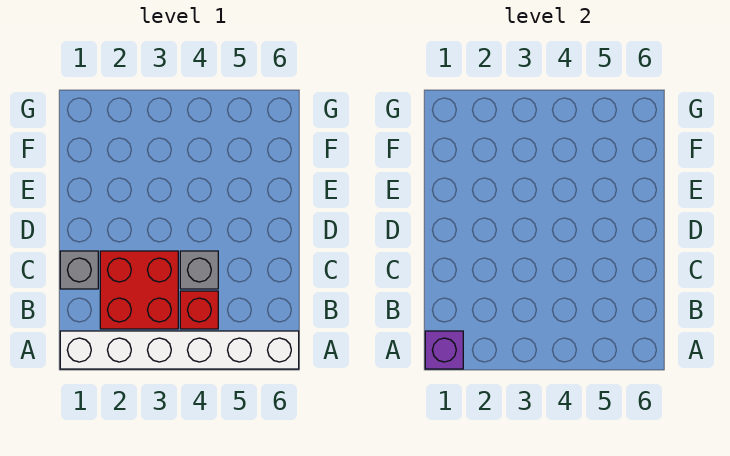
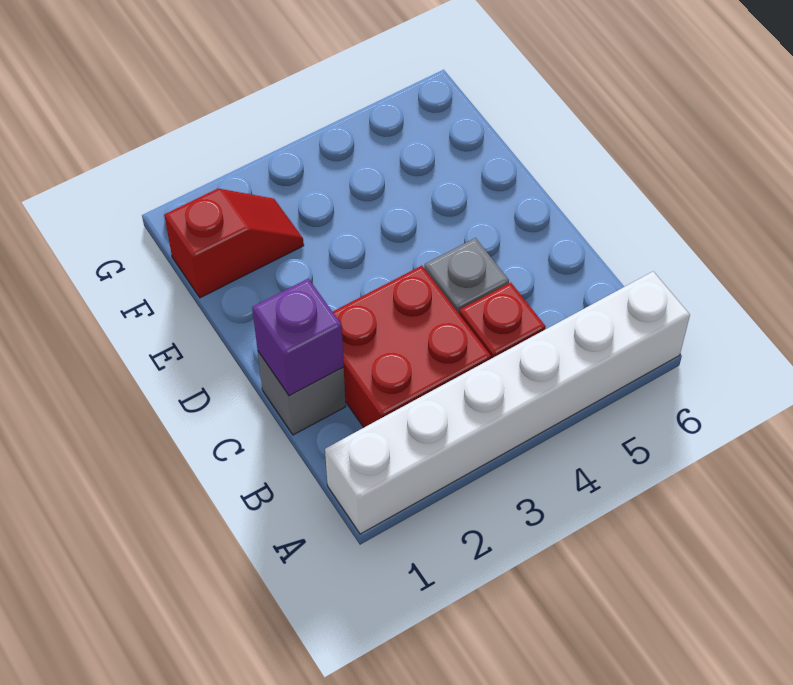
purple brick A1 level 2 -> purple brick C1 level 2
none -> red slope F1:F2 level 1 top 1

